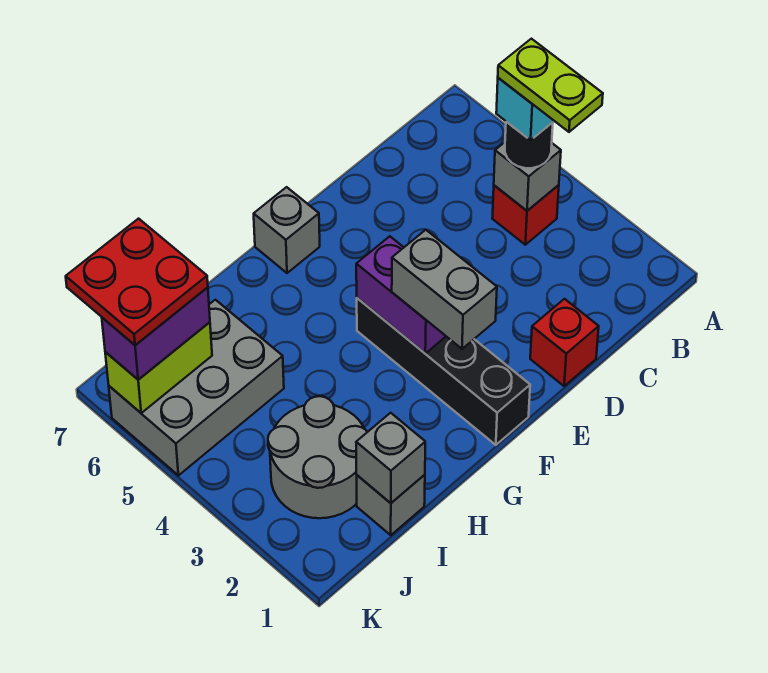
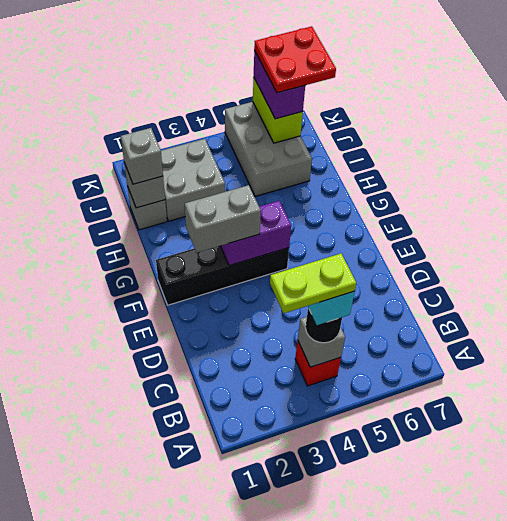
red brick D1 level 1 -> none
grey brick F7 level 1 -> grey brick I1 level 3
grey round brick I2:J3 level 1 -> grey brick I2:J3 level 1

